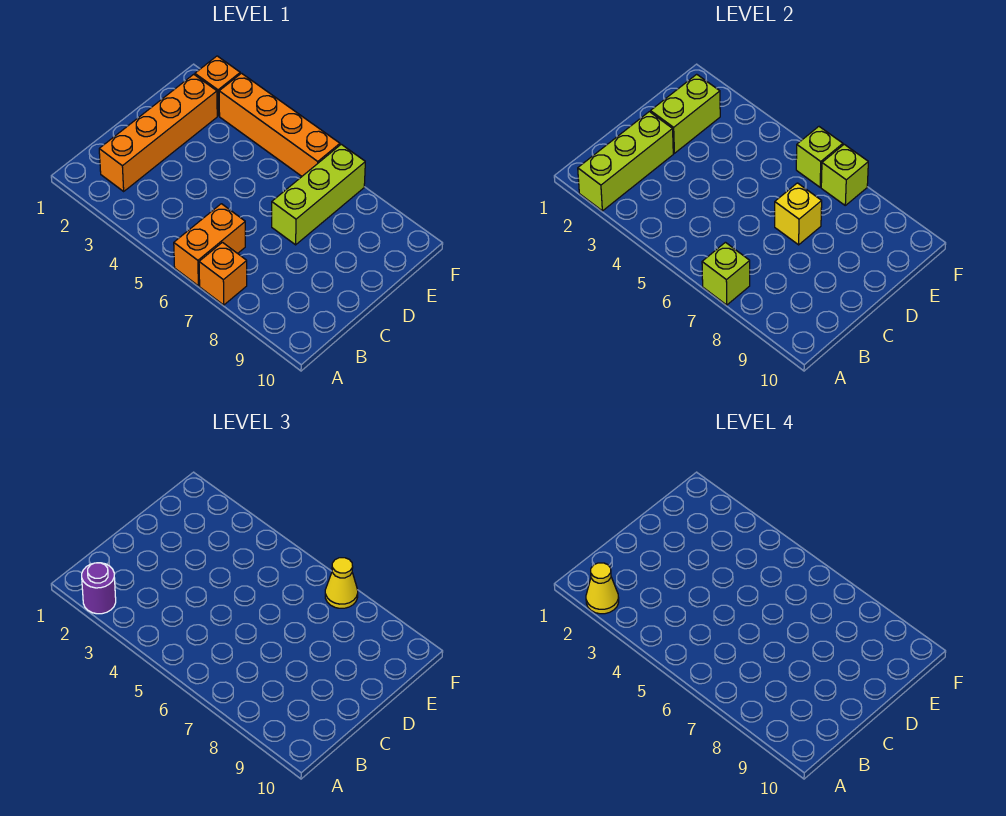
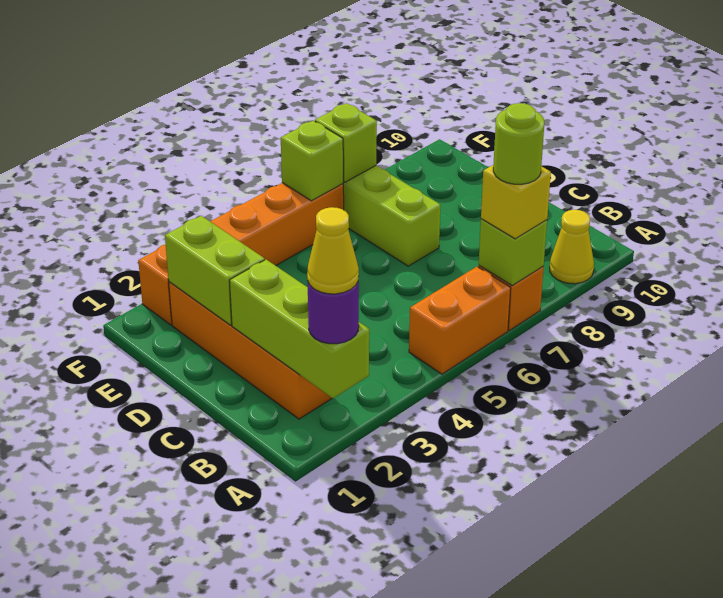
orange brick A6:B6 level 1 -> orange brick A5:A6 level 1
none -> lime round brick A7 level 4
yellow brick D7 level 2 -> yellow brick A7 level 3
yellow cone F7 level 3 -> yellow cone A9 level 1

